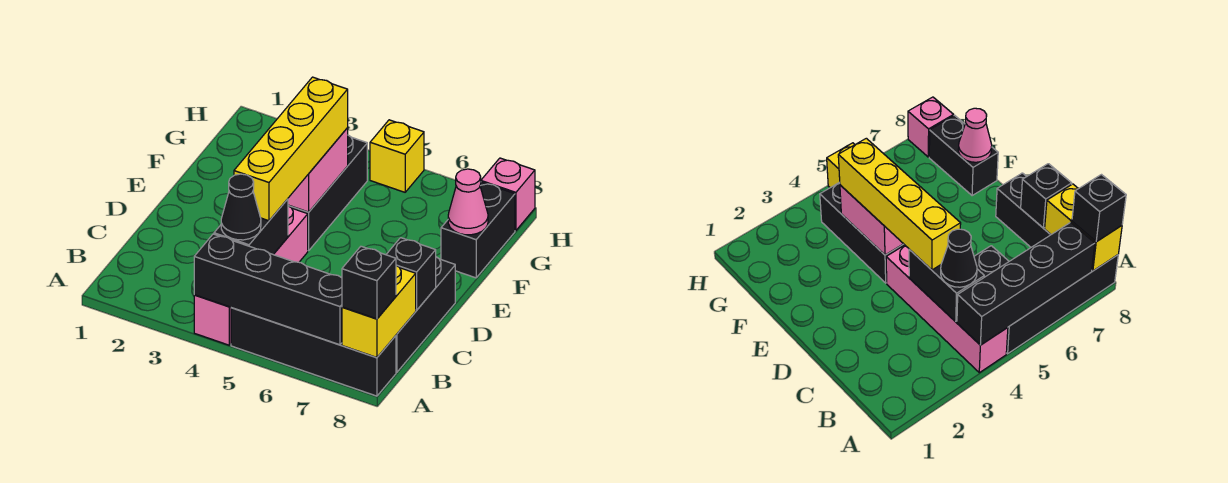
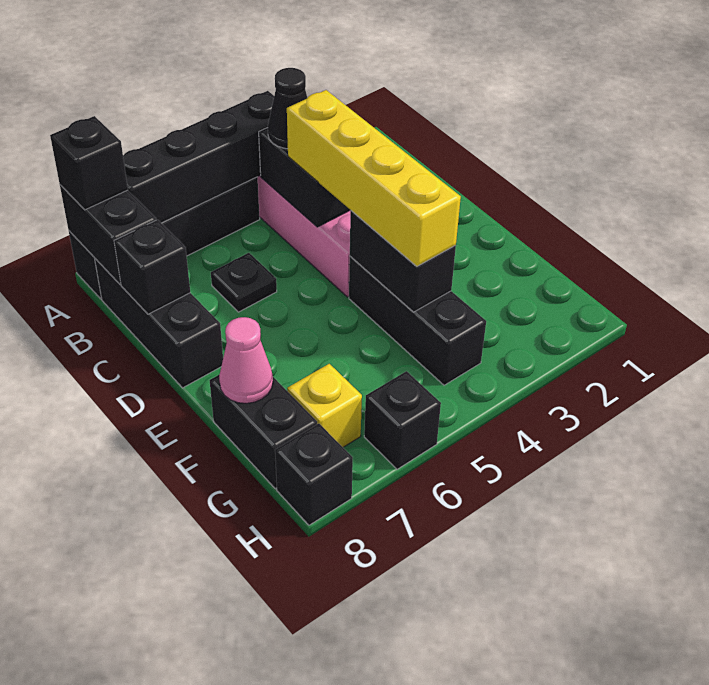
yellow brick A8:B8 level 2 -> black brick A8:B8 level 2
pink brick E4:F4 level 2 -> black brick E4:F4 level 2
yellow brick H5 level 1 -> yellow brick G7 level 1
none -> black brick H6 level 1
pink brick H8 level 1 -> black brick H8 level 1

